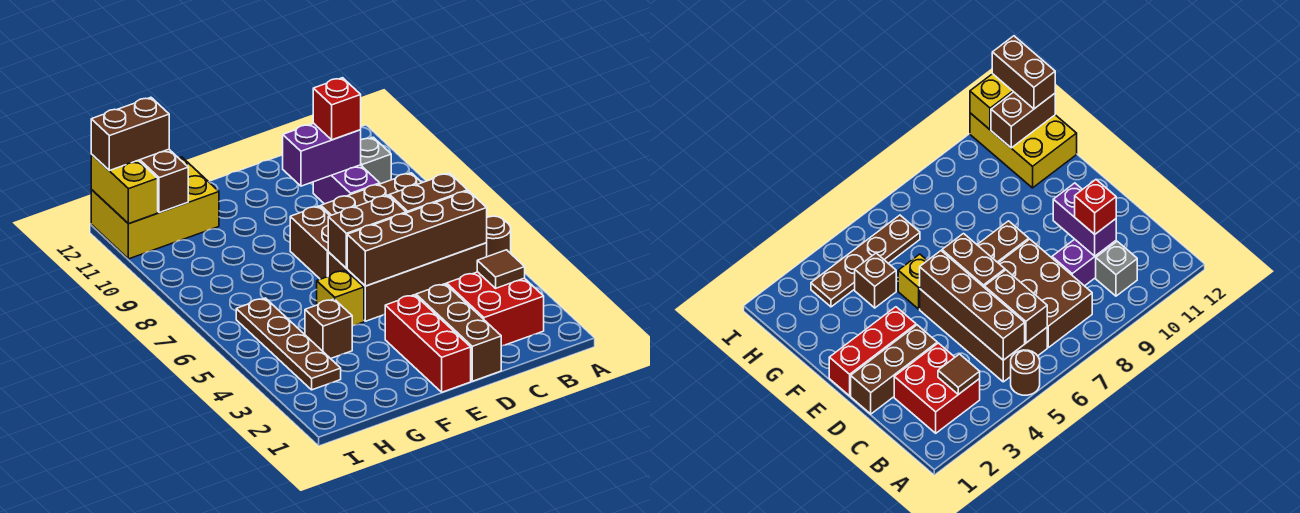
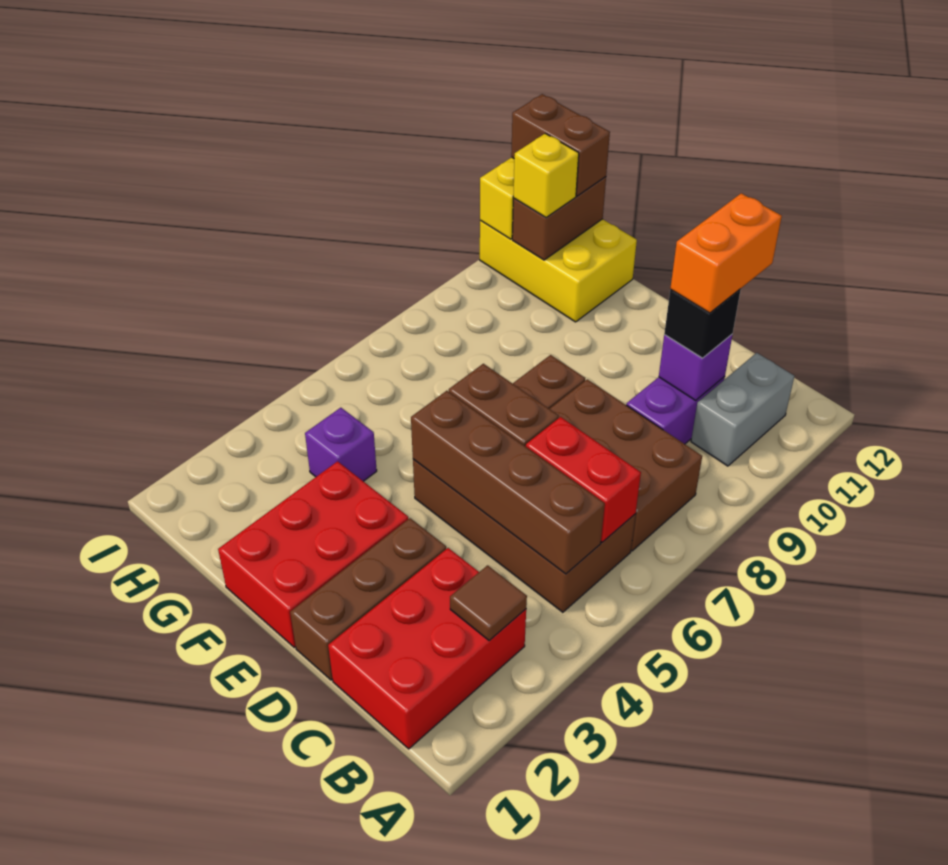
brown round brick A5 level 1 -> none
red brick B2:C3 level 1 -> red brick B1:C3 level 1
brown brick B6:C6 level 2 -> red brick B6:C6 level 2
grey brick B10 level 1 -> grey brick B10:B11 level 1
purple brick C10:D10 level 2 -> purple brick C10 level 2
red brick C10 level 3 -> black brick C10 level 3
none -> orange brick C10:C11 level 4
red brick E1:E3 level 1 -> red brick E1:F3 level 1
yellow brick F5 level 1 -> yellow brick H11 level 3
brown brick G4 level 1 -> purple brick G4 level 1
brown plate H3:H6 level 1 -> none

